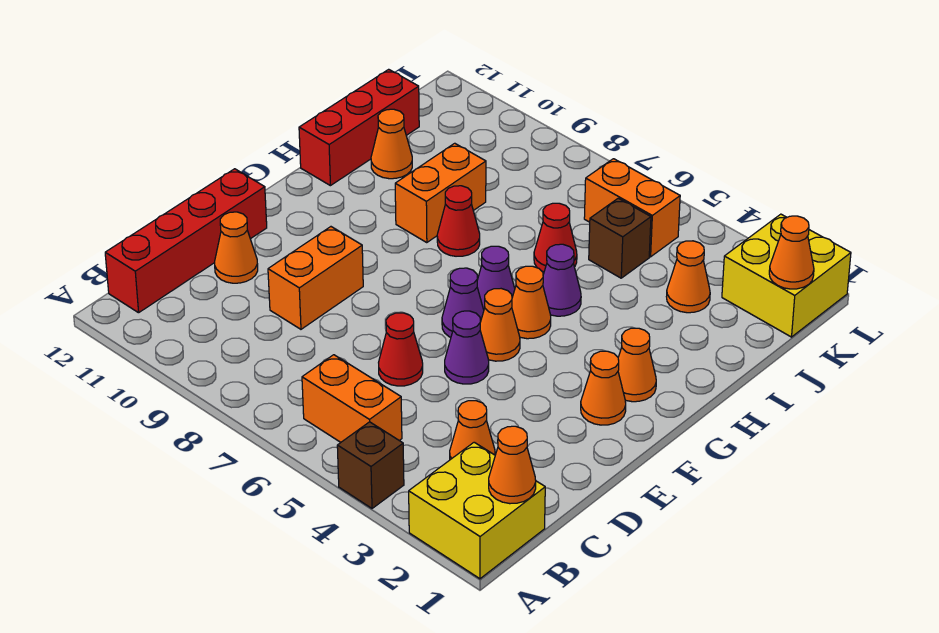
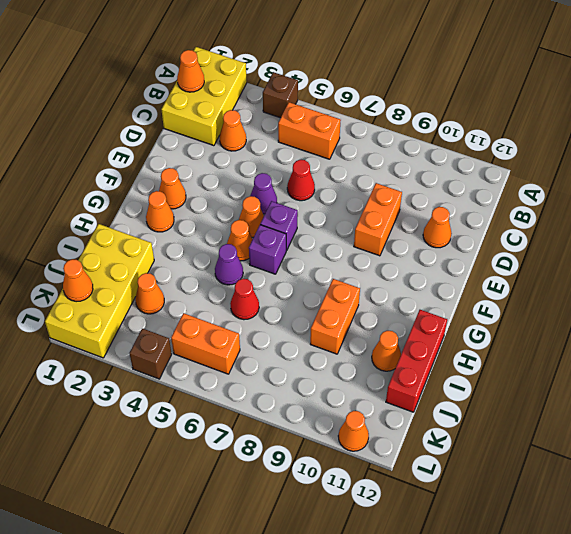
yellow brick A1:B2 level 1 -> yellow brick A1:C2 level 1
red brick B12:E12 level 1 -> none
purple cone F6 level 1 -> purple brick F6 level 1
purple cone G6 level 1 -> purple brick G6 level 1
red cone H8 level 1 -> none
brown brick J5 level 1 -> brown brick L4 level 1
yellow brick K1:L2 level 1 -> yellow brick I1:L2 level 1
none -> orange cone L11 level 1

